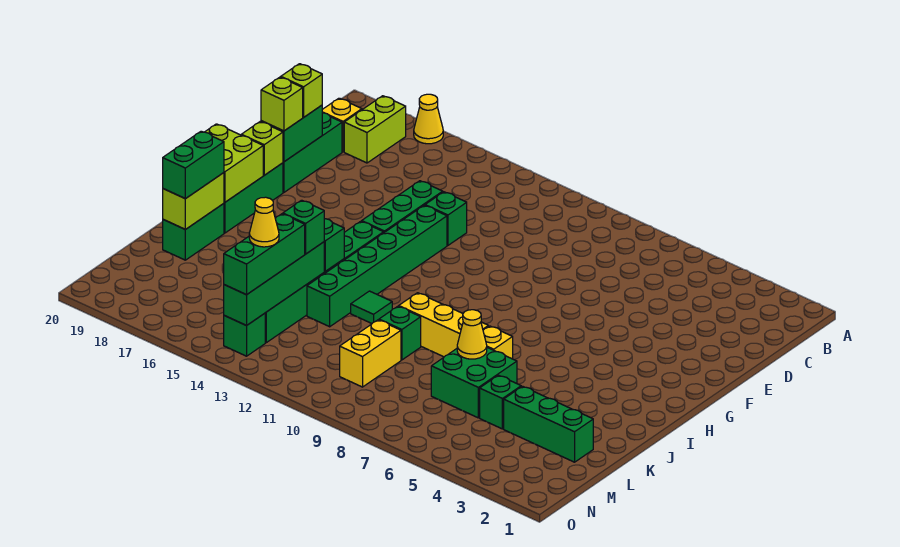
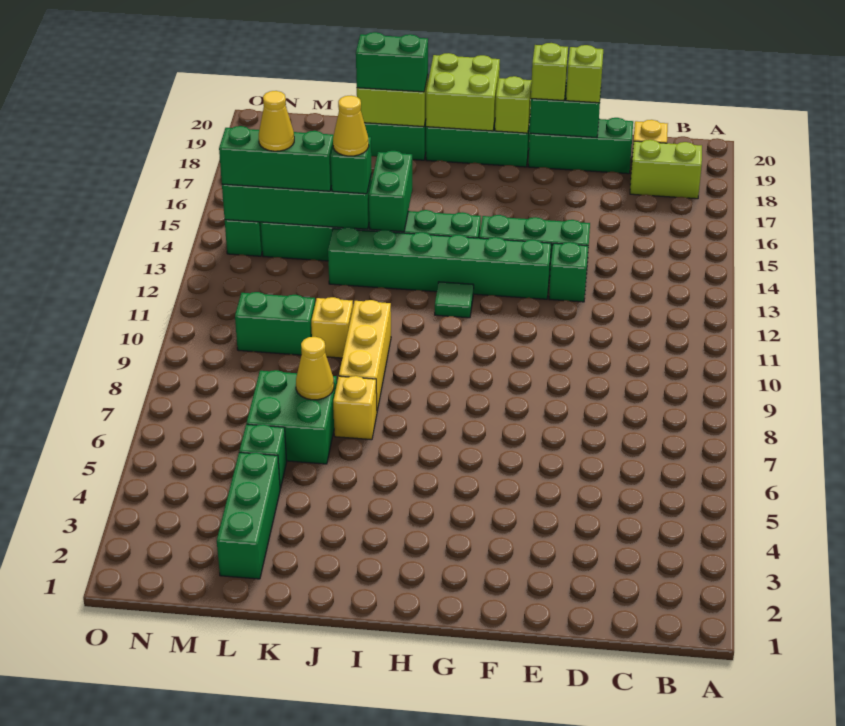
yellow cone A17 level 1 -> yellow cone K14 level 4
green tile J12 level 1 -> green tile H12 level 1
green brick K10 level 1 -> yellow brick K10 level 1
yellow brick L10:M10 level 1 -> green brick L10:M10 level 1

